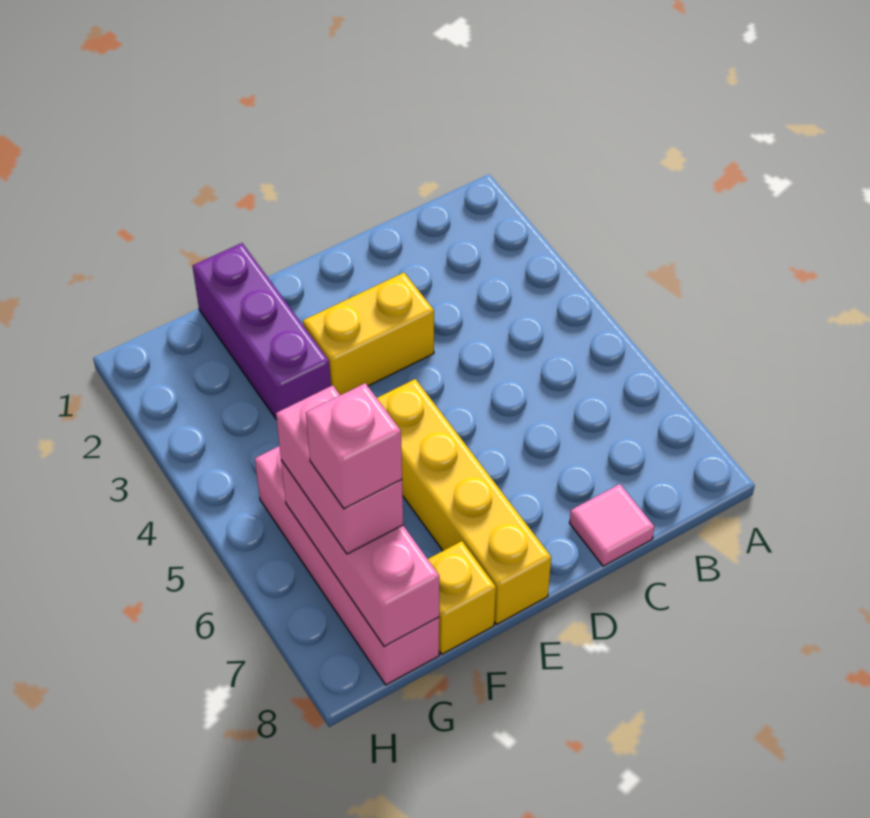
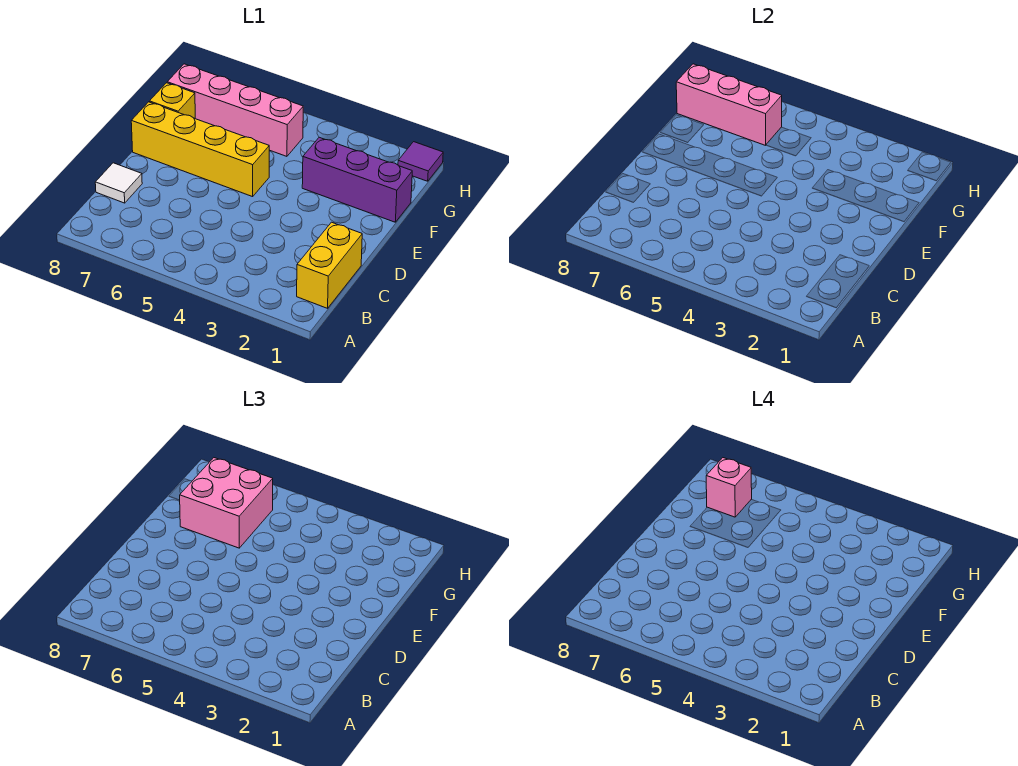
pink tile C8 level 1 -> white tile C8 level 1
yellow brick D3:E3 level 1 -> yellow brick B1:C1 level 1
pink brick G6:G7 level 3 -> pink brick F6:G7 level 3
none -> purple tile H1 level 1

